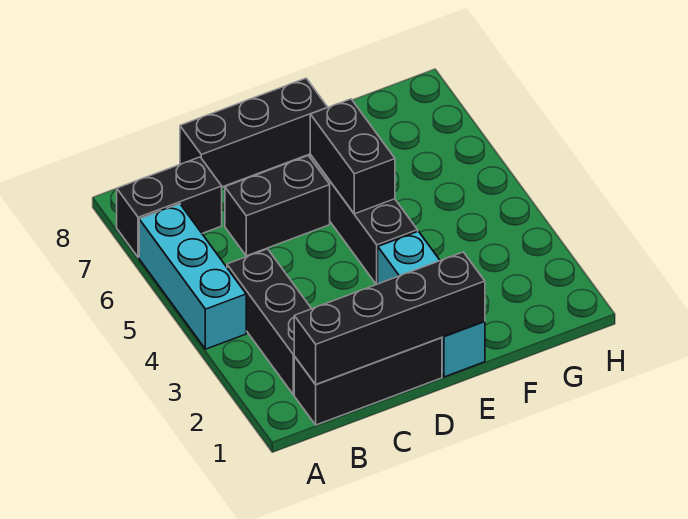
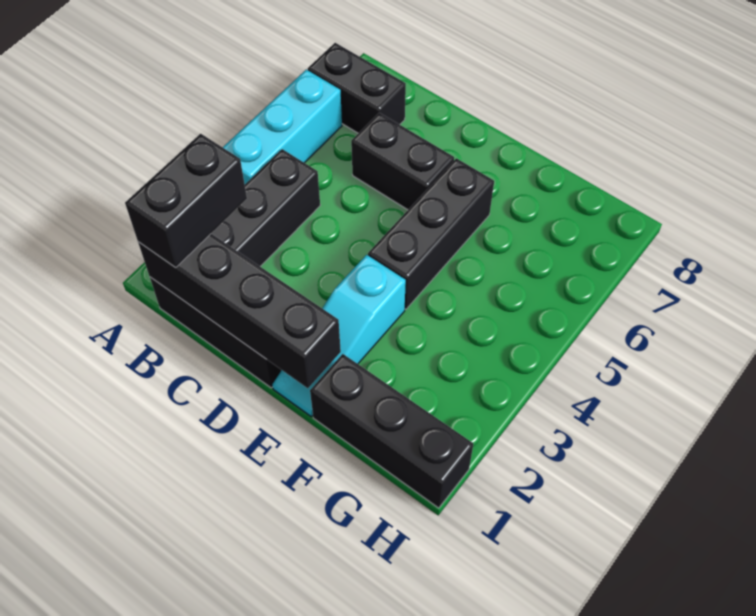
black brick C8:E8 level 1 -> black brick F1:H1 level 1
cyan brick E1:E3 level 1 -> cyan slope E1:E3 level 1 top 3
black brick E5:E6 level 2 -> black brick B1:B2 level 3

